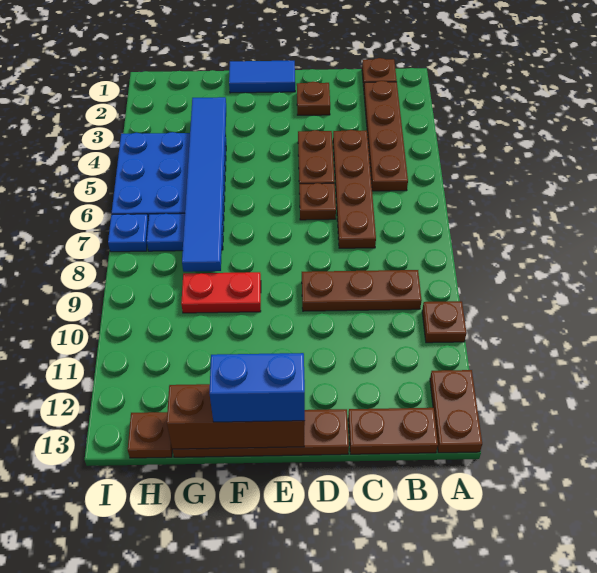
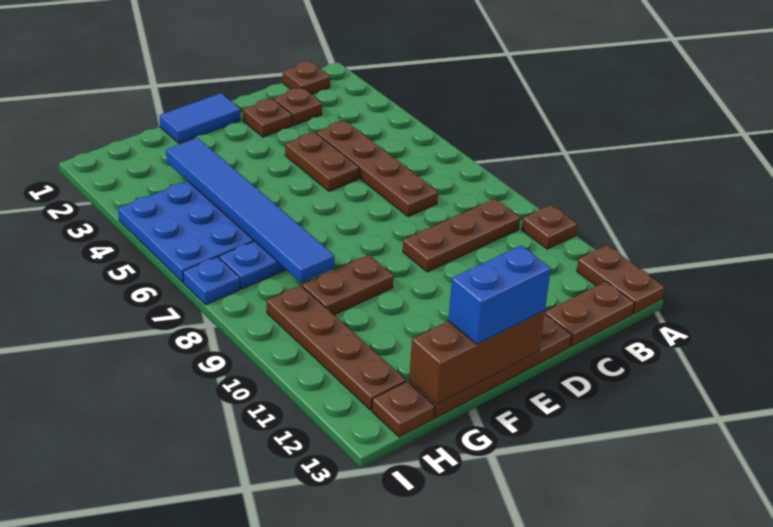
brown plate B2:B5 level 1 -> brown plate H9:H12 level 1
brown plate D6 level 1 -> brown plate C2 level 1
red plate F9:G9 level 1 -> brown plate F9:G9 level 1

